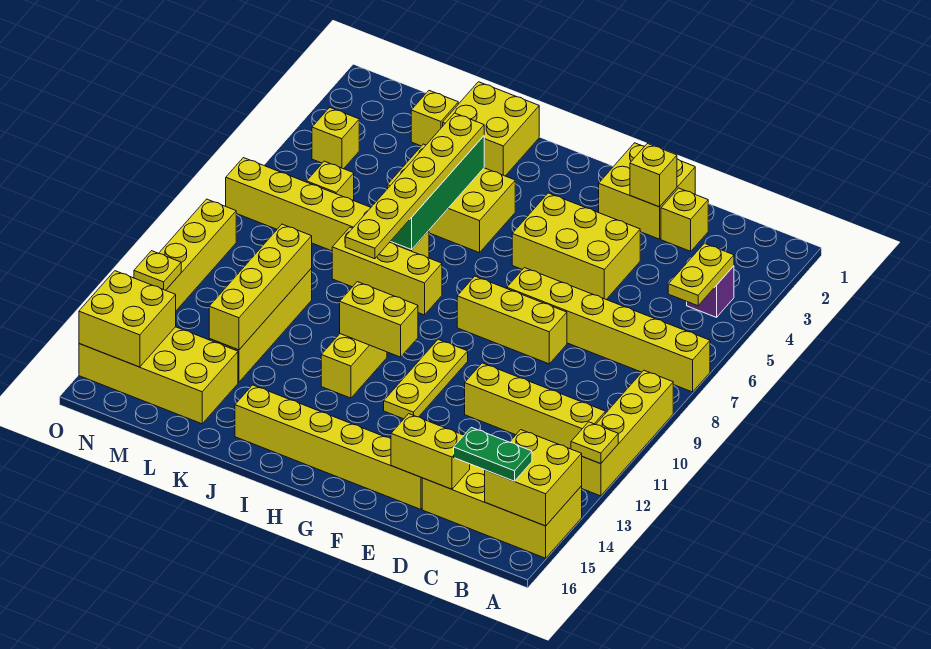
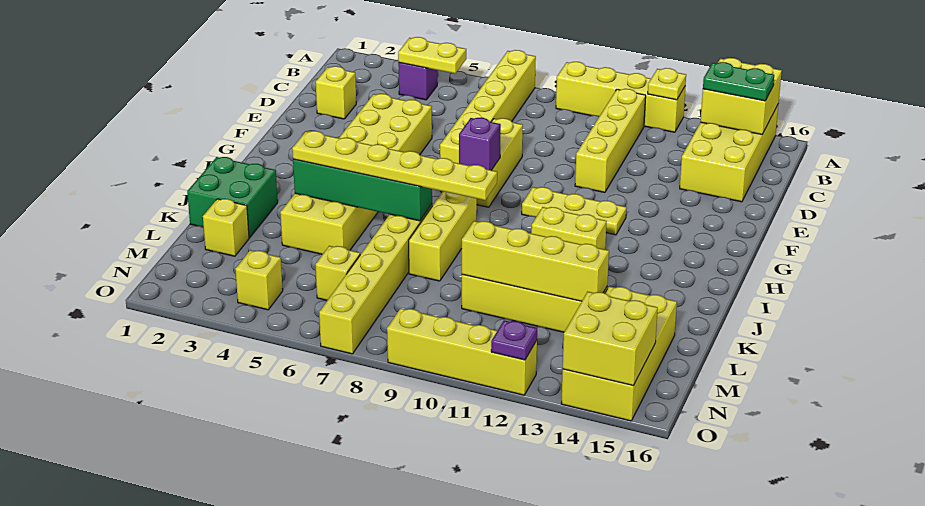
green plate B15:C15 level 3 -> green plate B14:B15 level 3
yellow brick D15:E15 level 2 -> none
yellow brick E1:F2 level 1 -> none
yellow brick E2 level 2 -> none
yellow brick E15:J15 level 1 -> none
none -> purple brick G8 level 2
yellow brick H11:I11 level 2 -> none
yellow brick J1:K2 level 1 -> green brick J1:K2 level 1
yellow plate O12 level 2 -> purple plate O12 level 2

